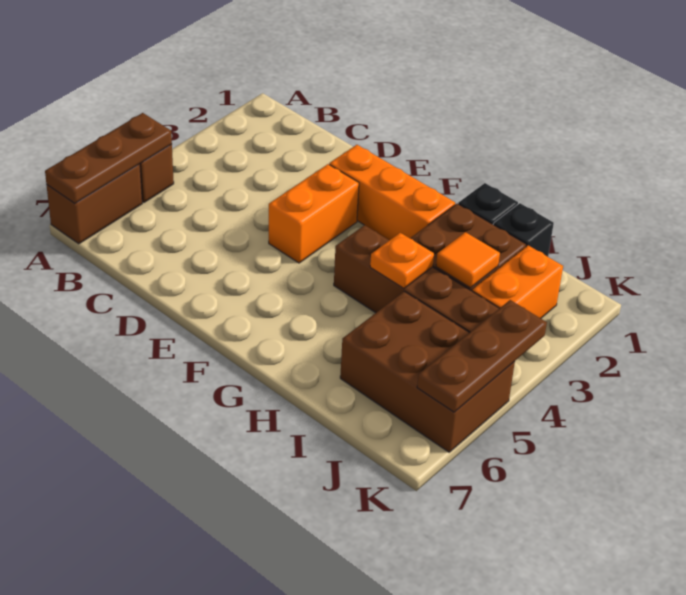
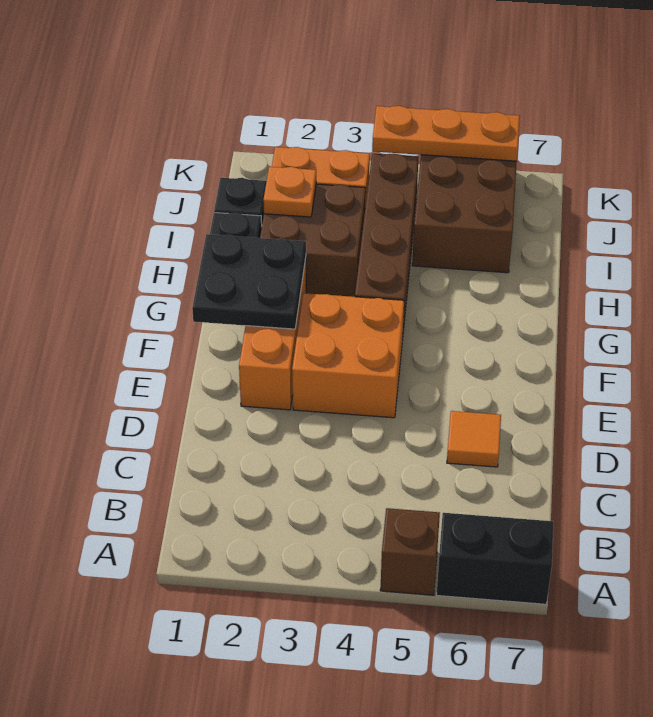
brown plate A5:A7 level 2 -> none
brown brick A6:A7 level 1 -> black brick A6:A7 level 1
orange brick E3:E4 level 1 -> orange brick E3:F4 level 1
none -> black plate F1:G2 level 2
orange plate H4 level 2 -> orange plate I2 level 2
orange tile I3 level 2 -> orange tile D6 level 1
brown plate K4:K6 level 2 -> orange plate K4:K6 level 2

